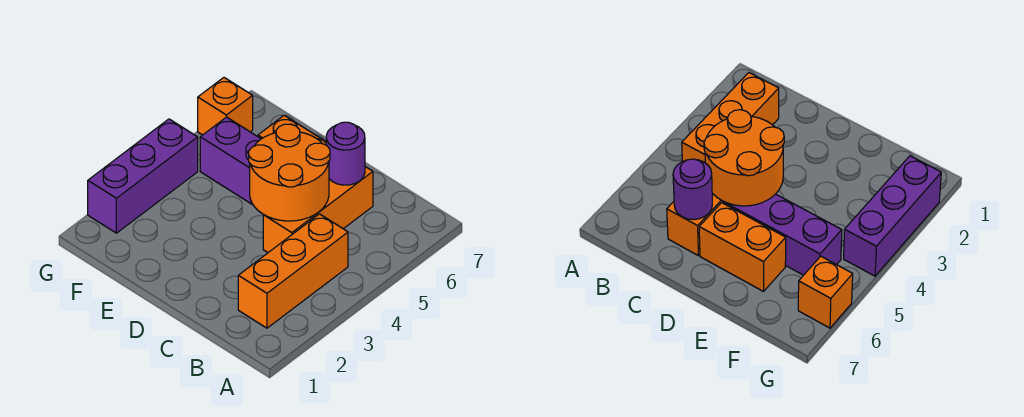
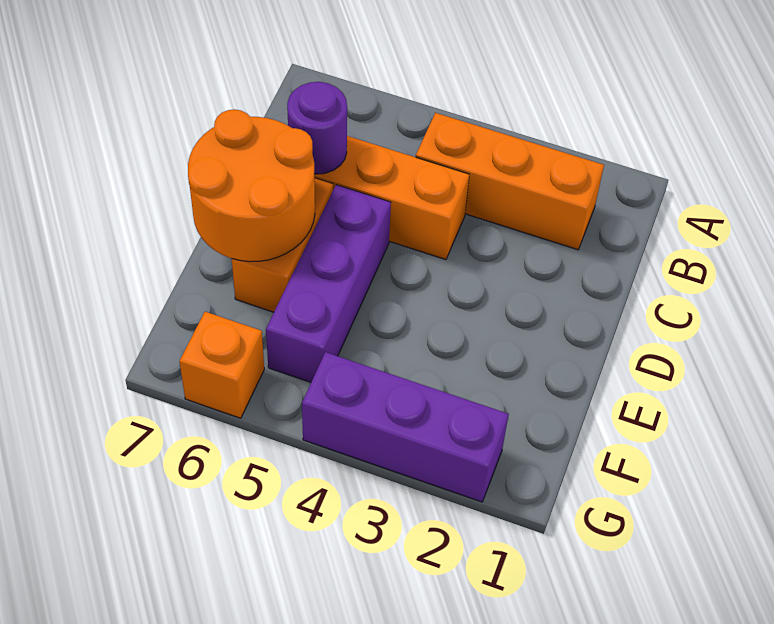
orange round brick C4:D5 level 2 -> orange round brick D6:E7 level 2

